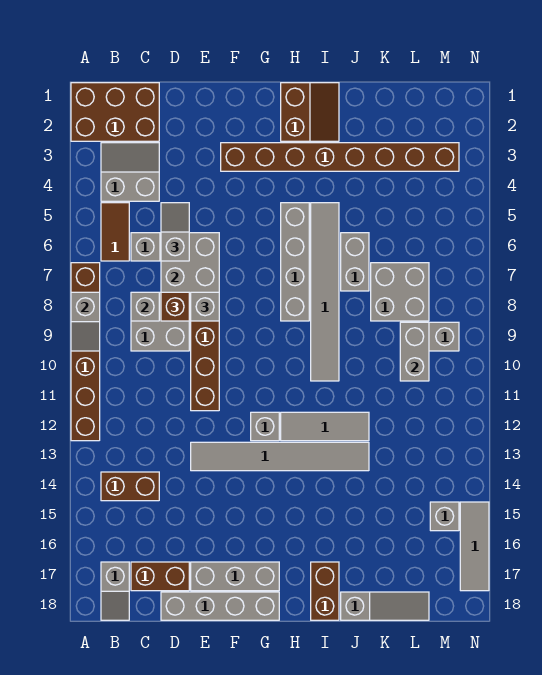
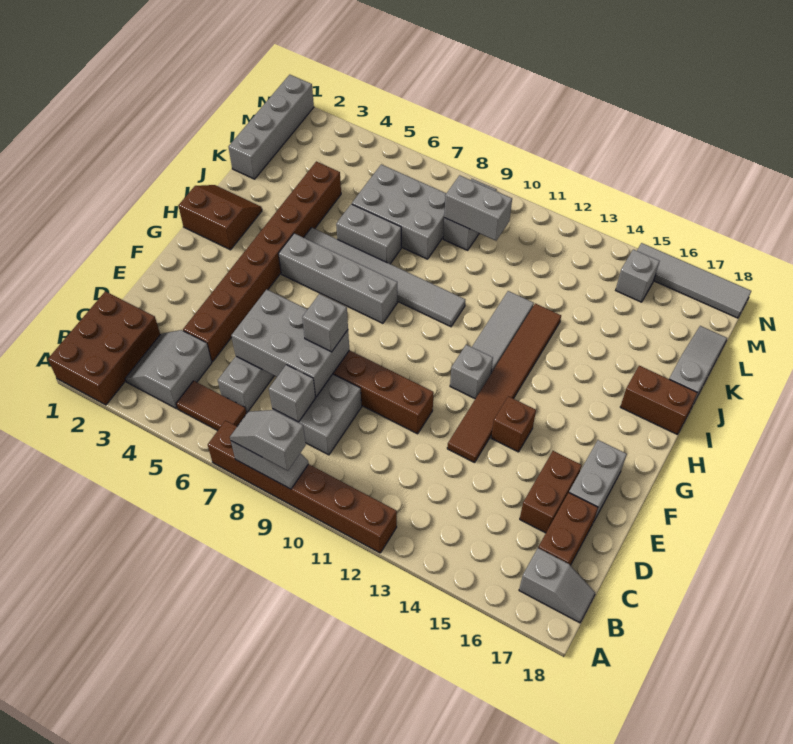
brown brick B14:C14 level 1 -> brown brick D16:E16 level 1
grey slope D5:D6 level 3 top 6 -> grey slope A8:A9 level 3 top 9
brown brick D8 level 3 -> brown brick F14 level 1
grey brick D18:G18 level 1 -> grey brick K1:N1 level 1
grey tile E13:J13 level 1 -> brown tile E13:J13 level 1
grey brick E17:G17 level 1 -> grey brick E17:F17 level 1
brown brick F3:M3 level 1 -> brown brick D4:K4 level 1
grey brick K7:L8 level 1 -> grey brick K6:L8 level 1
grey tile N15:N17 level 1 -> grey tile N15:N18 level 1

